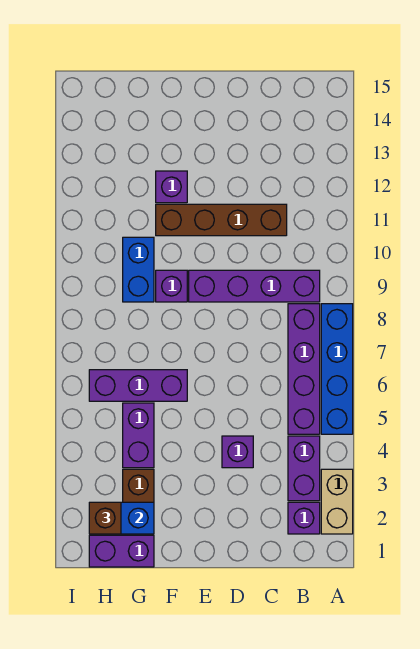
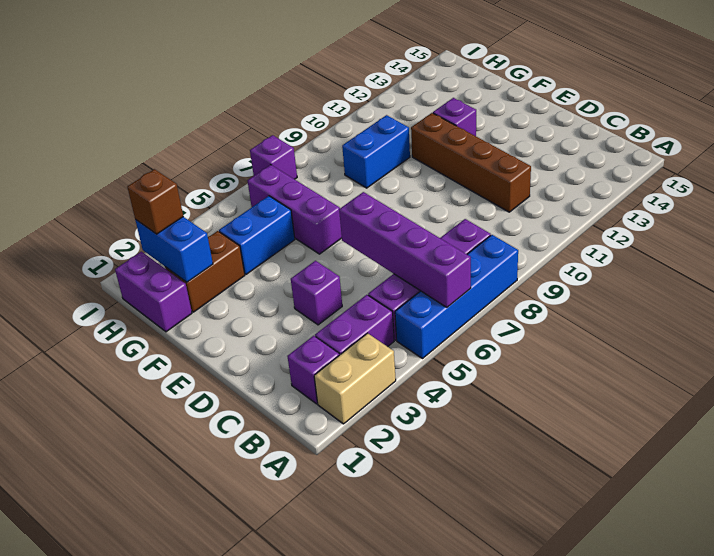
purple brick B9:E9 level 1 -> purple brick A6:D6 level 2
purple brick F9 level 1 -> purple brick I7 level 1
purple brick G4:G5 level 1 -> blue brick G4:G5 level 1

